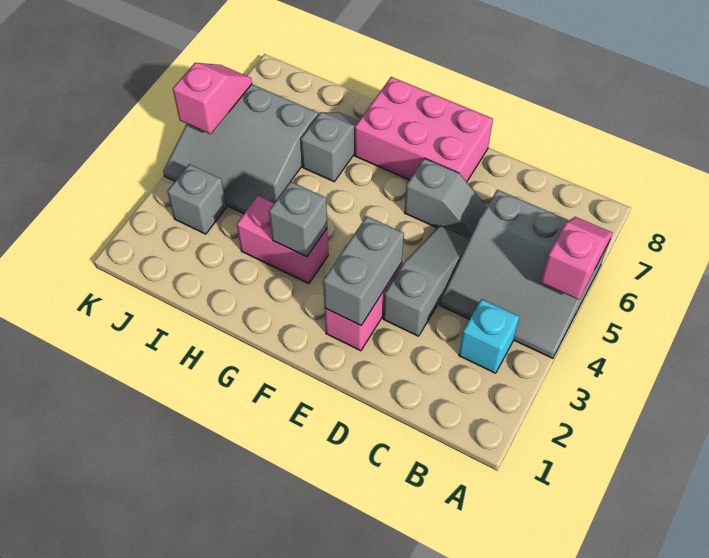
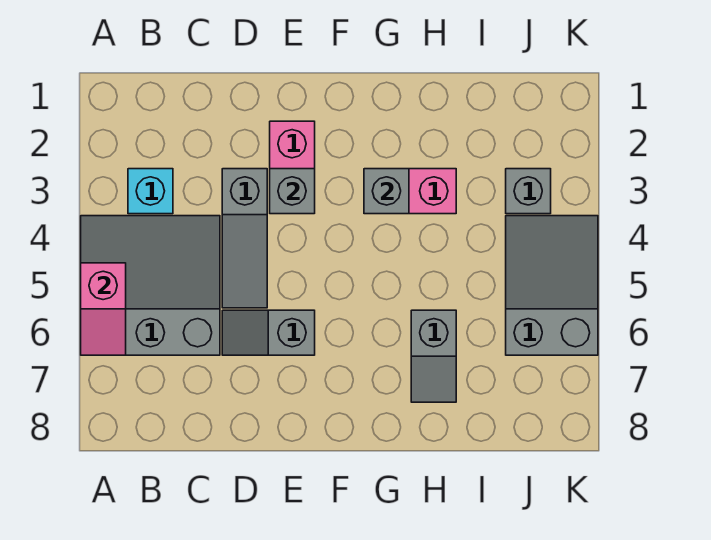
grey brick E2:E3 level 2 -> grey brick E3 level 2
pink brick E7:G8 level 1 -> none
grey slope I4:K6 level 1 top 6 -> grey slope J4:K6 level 1 top 6
pink slope K5:K6 level 2 top 5 -> none

